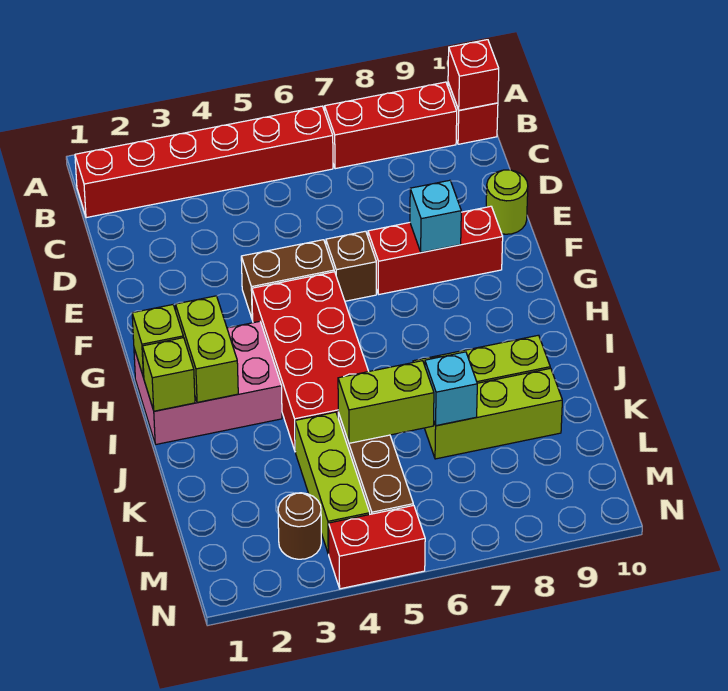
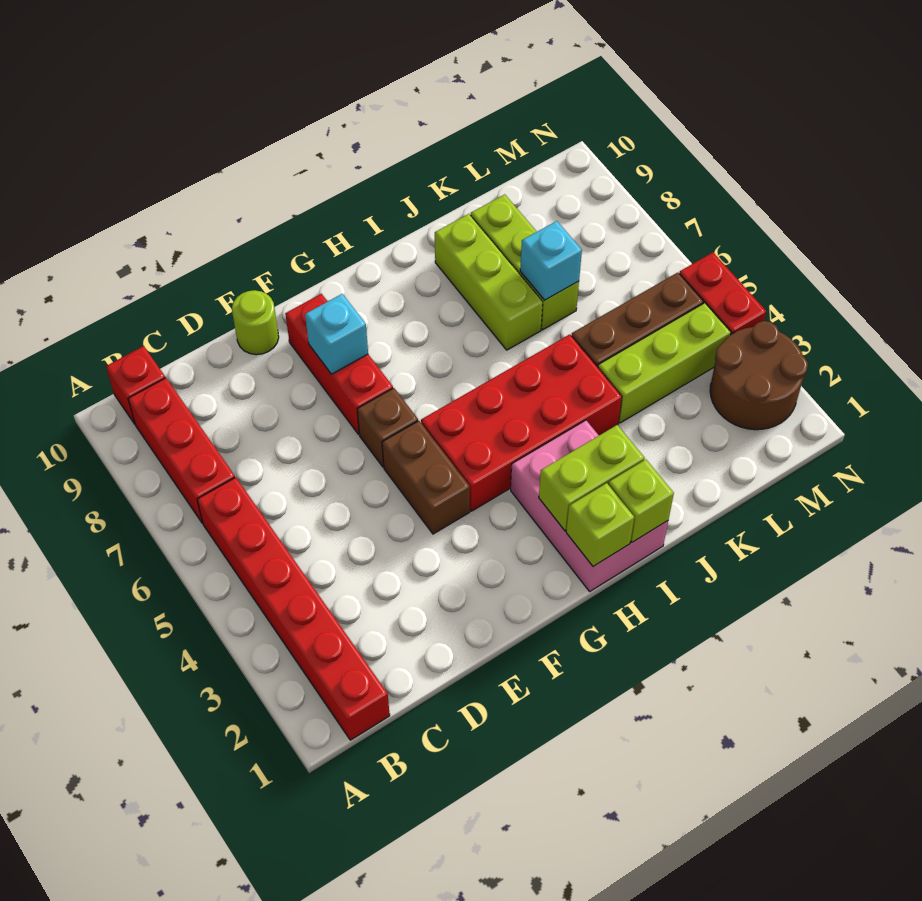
red brick B10 level 2 -> none
lime brick K5:K6 level 2 -> none
brown round brick M3 level 1 -> brown round brick M2:N3 level 1

